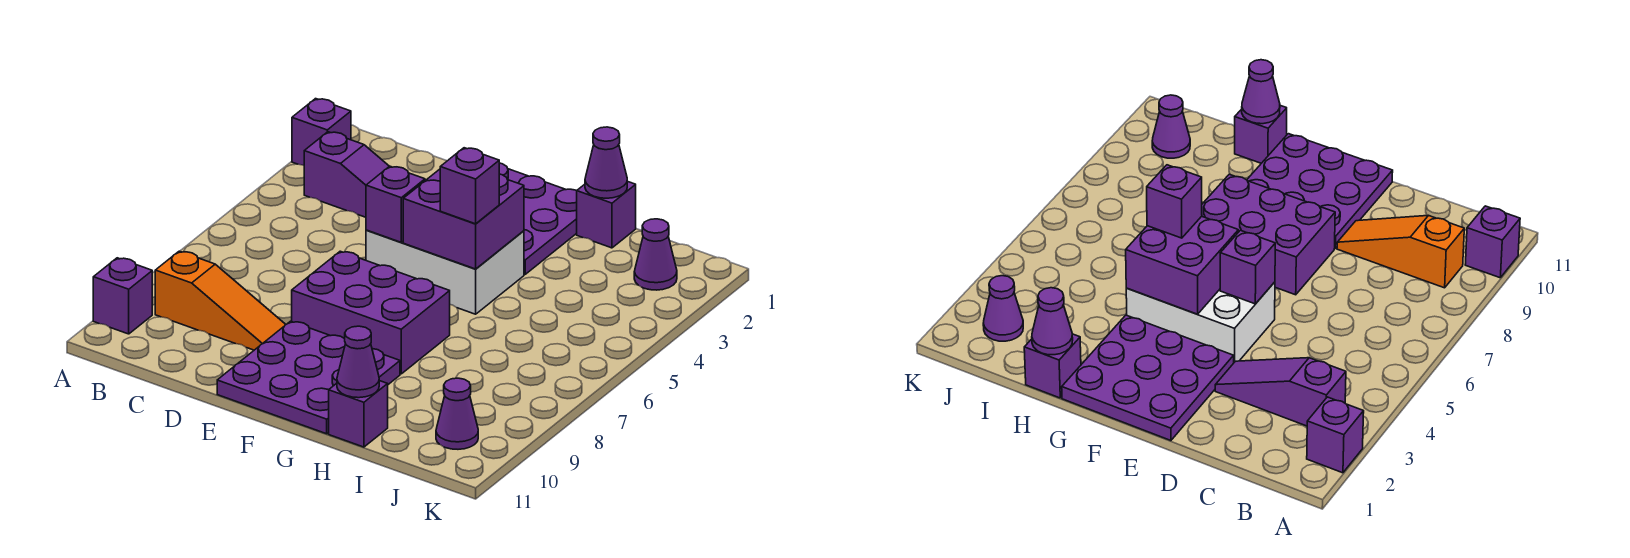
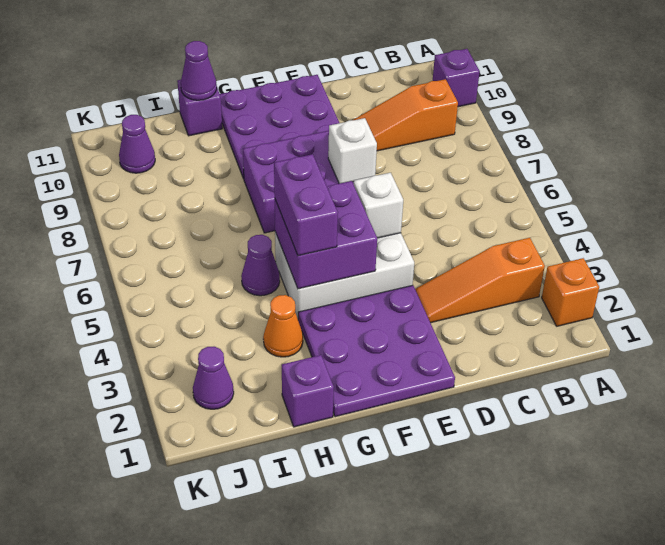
purple brick A2 level 1 -> orange brick A2 level 1
purple slope B3:D3 level 1 top B -> orange slope B3:D3 level 1 top B
purple brick E5 level 2 -> white brick E5 level 2
none -> white brick E7 level 2
purple brick G5 level 3 -> purple brick G4:G5 level 3
purple cone H1 level 2 -> purple cone H5 level 1
none -> orange cone H3 level 1

